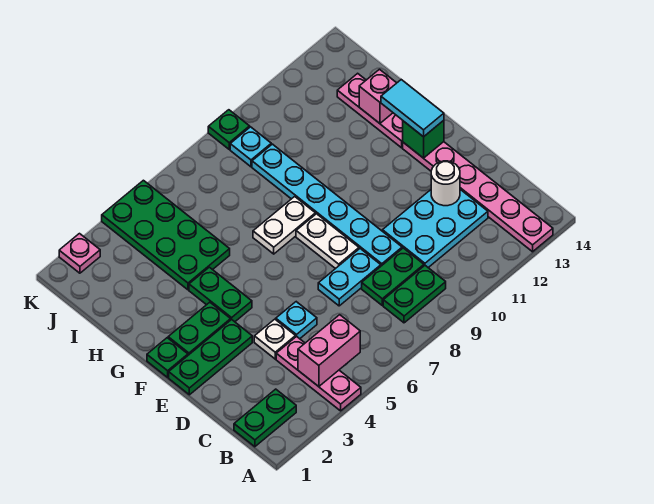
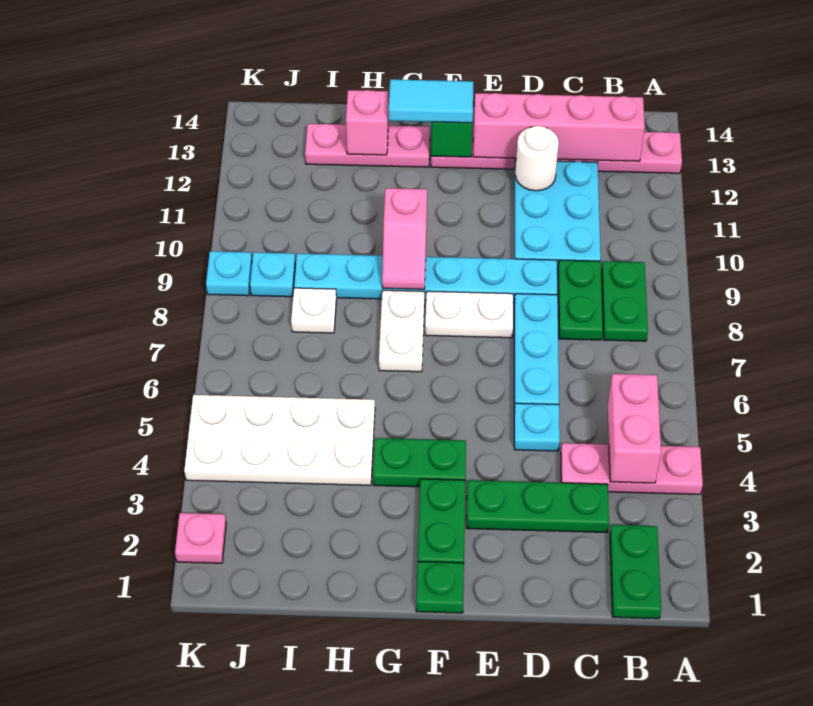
none -> pink brick B13:E13 level 2
white plate D4 level 1 -> white plate I8 level 1
cyan plate D7:D8 level 1 -> cyan plate D6:D8 level 1
green plate E1:E3 level 1 -> green plate C3:E3 level 1
none -> pink slope G9:G10 level 2 top 10
green plate H4:K5 level 1 -> white plate H4:K5 level 1
green plate K9 level 1 -> cyan plate K9 level 1

